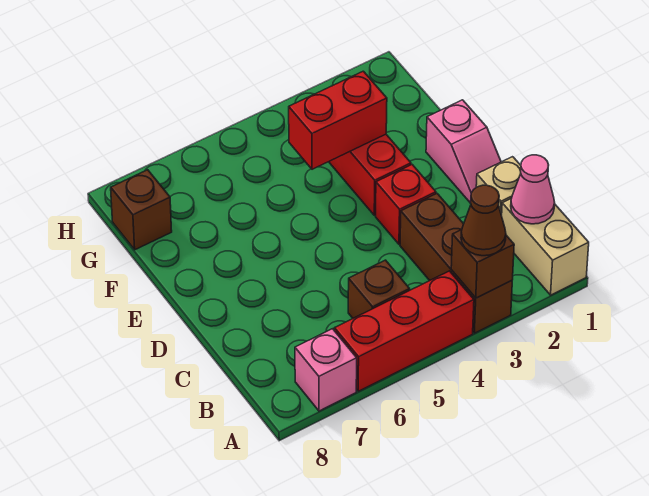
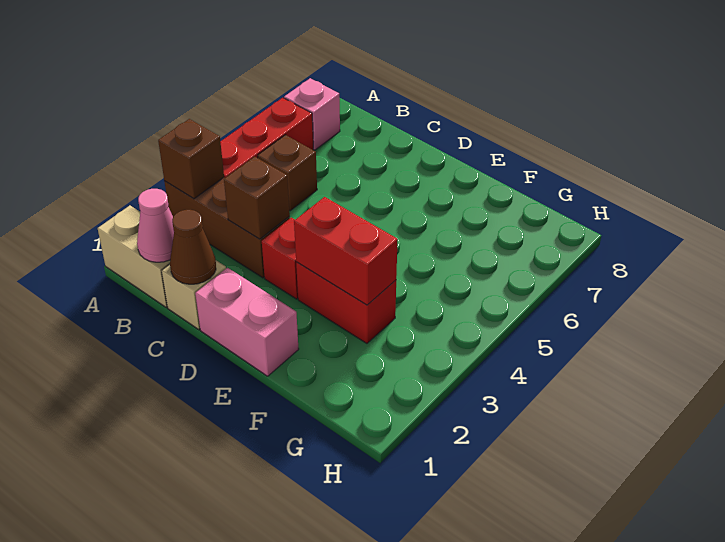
brown cone A3 level 3 -> brown cone C1 level 2
pink slope D1:E1 level 1 top E -> pink brick D1:E1 level 1
red brick F3:F4 level 2 -> red brick E3:F3 level 2
brown brick G8 level 1 -> brown brick C3 level 2

